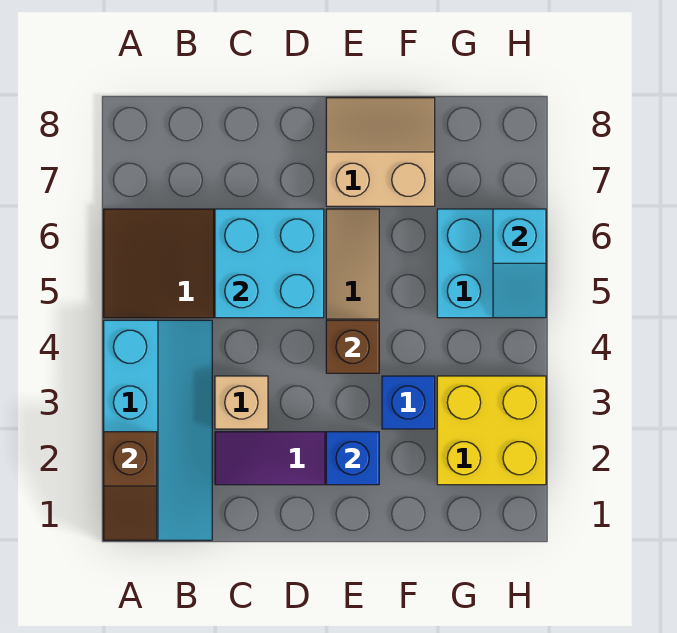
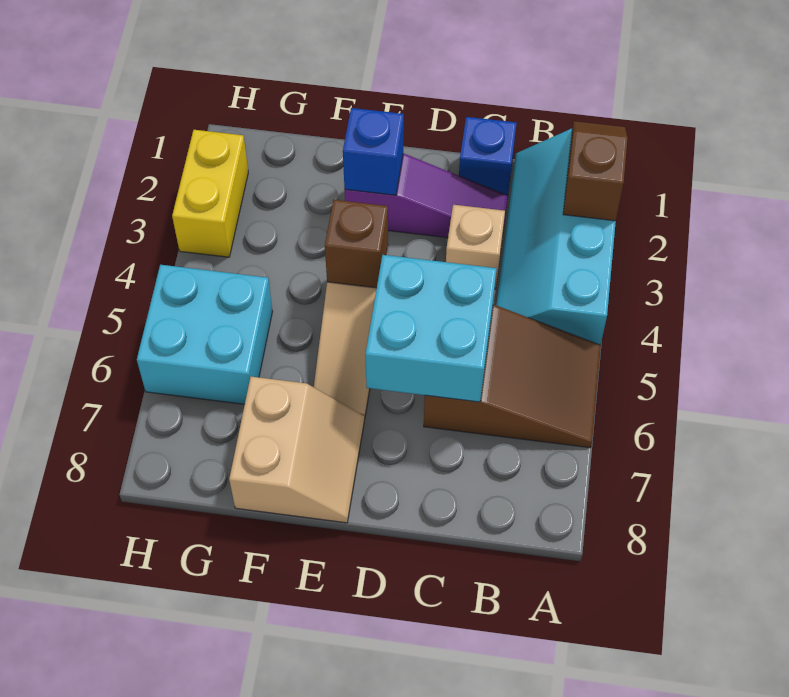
tan slope E7:F8 level 1 top 7 -> tan slope E7:F8 level 1 top F
blue brick F3 level 1 -> blue brick C1 level 1
yellow brick G2:H3 level 1 -> yellow brick H2:H3 level 1
cyan slope H5:H6 level 2 top 6 -> none

